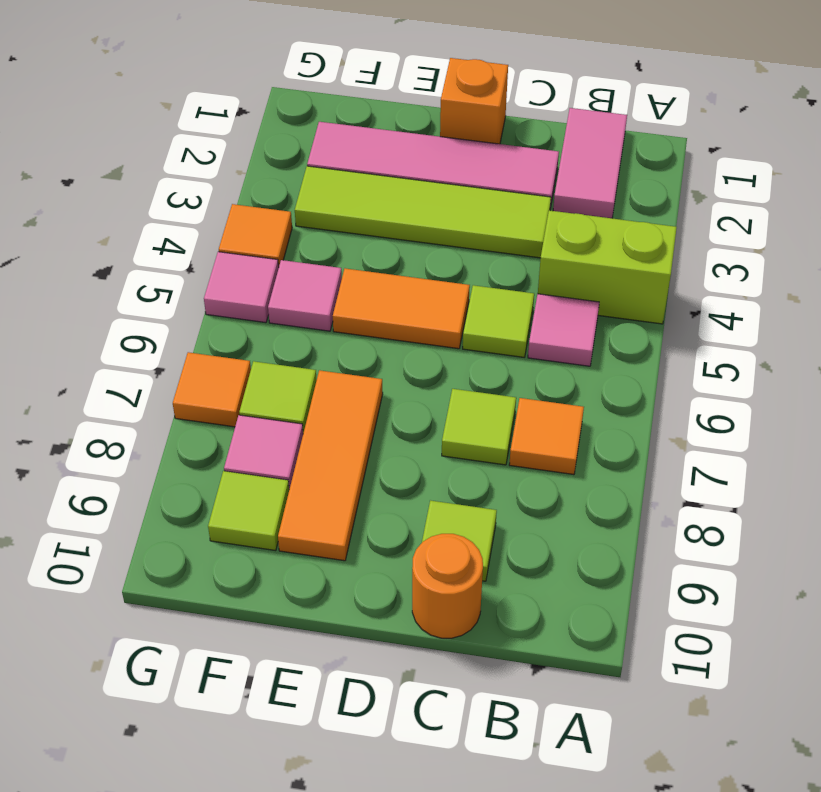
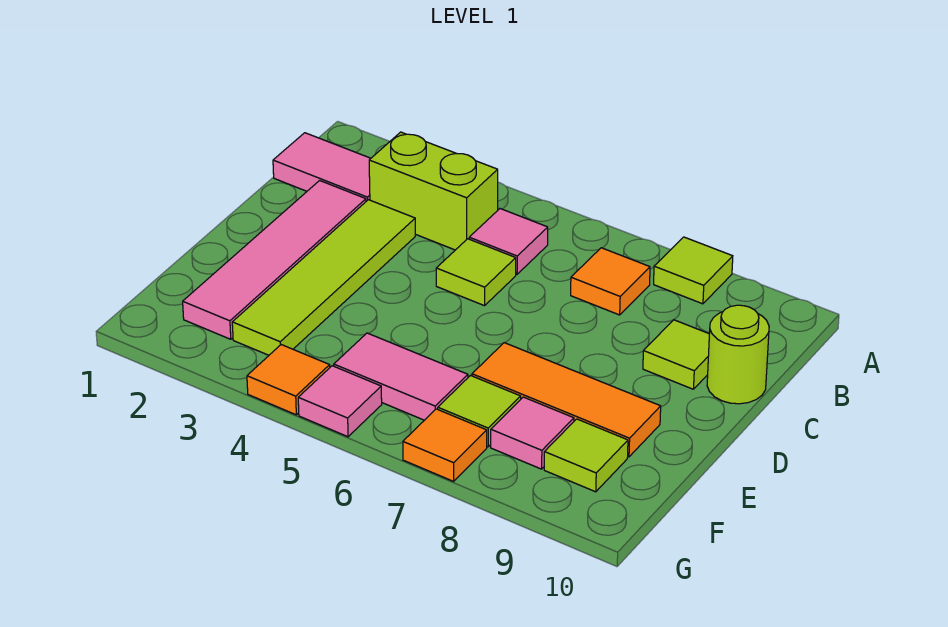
lime brick A4:B4 level 1 -> lime brick B3:B4 level 1
lime tile C7 level 1 -> lime tile A8 level 1
orange round brick C10 level 1 -> lime round brick C10 level 1
orange brick D1 level 1 -> none
orange tile D5:E5 level 1 -> none
pink tile F5 level 1 -> pink tile F5:F6 level 1

